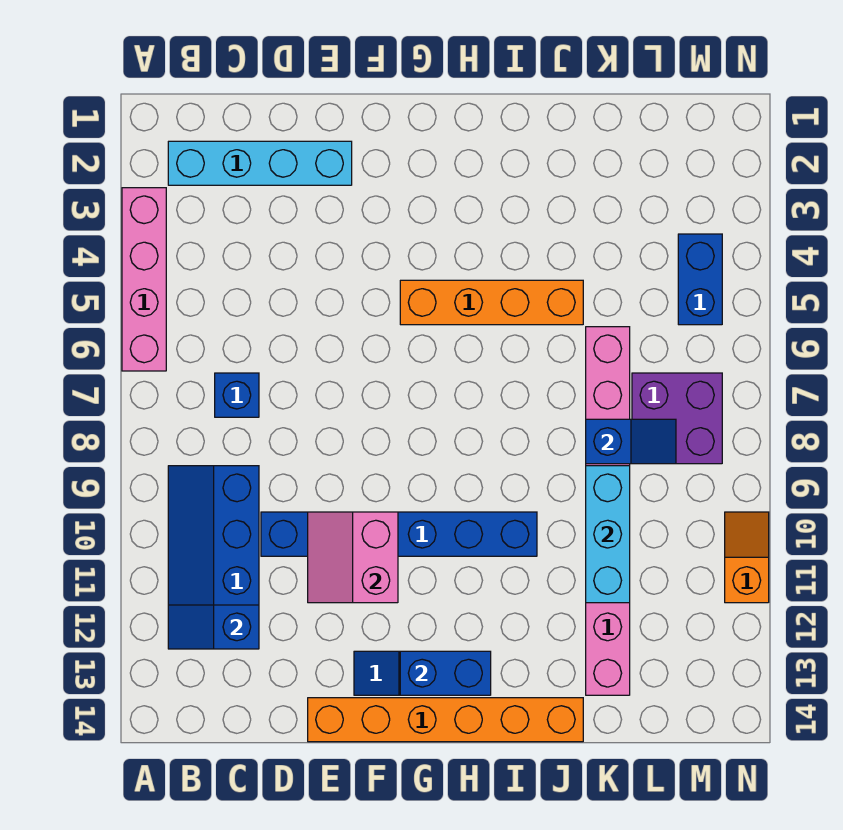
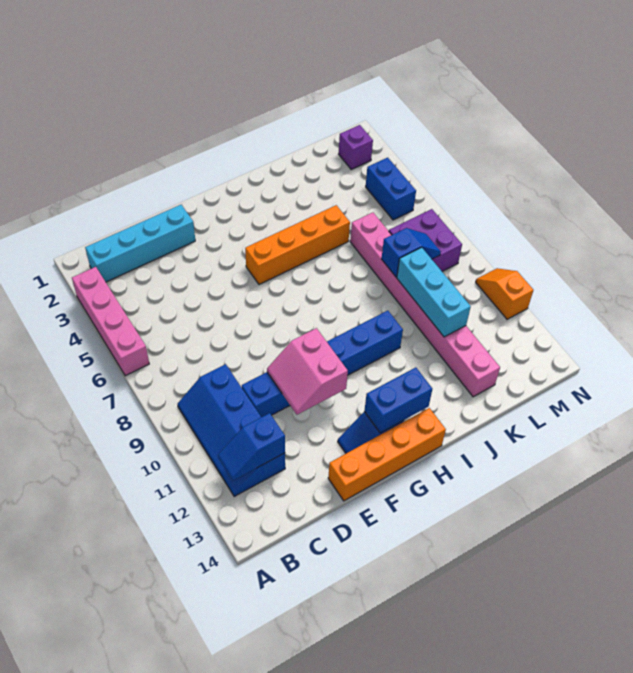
blue brick C7 level 1 -> none
orange brick E14:J14 level 1 -> orange brick E14:H14 level 1
none -> purple brick M2 level 1

